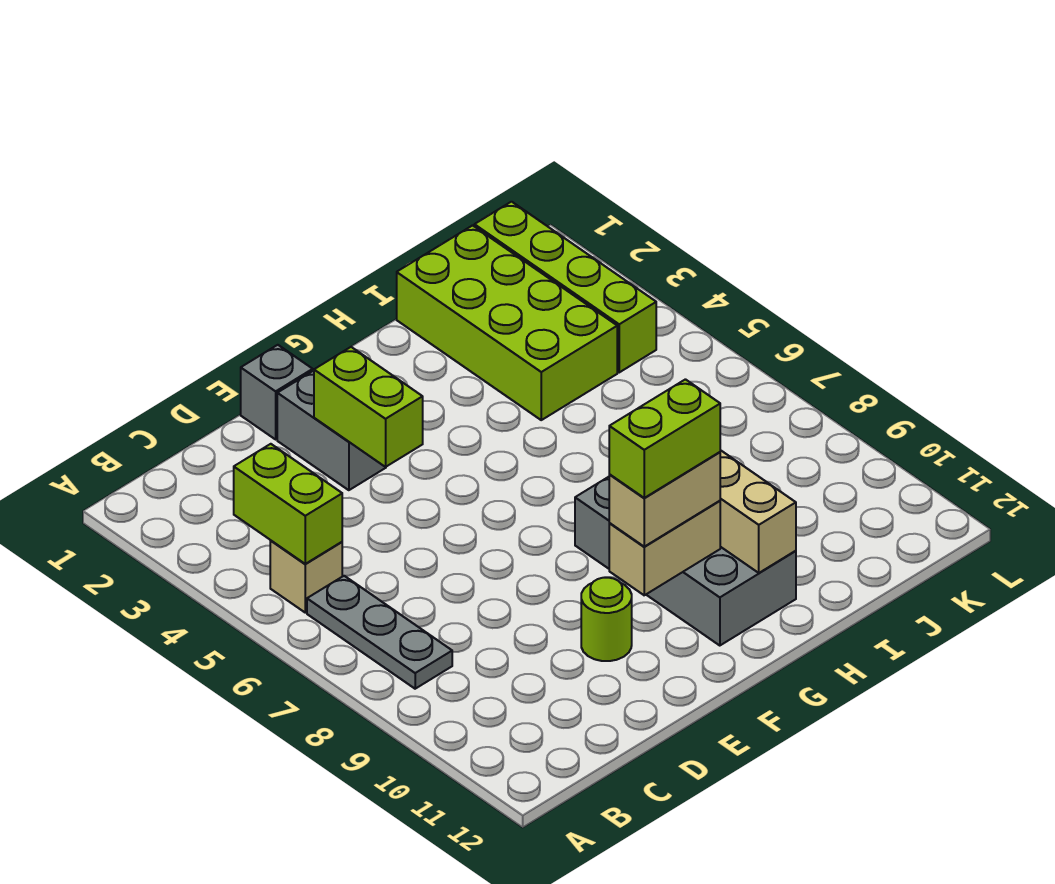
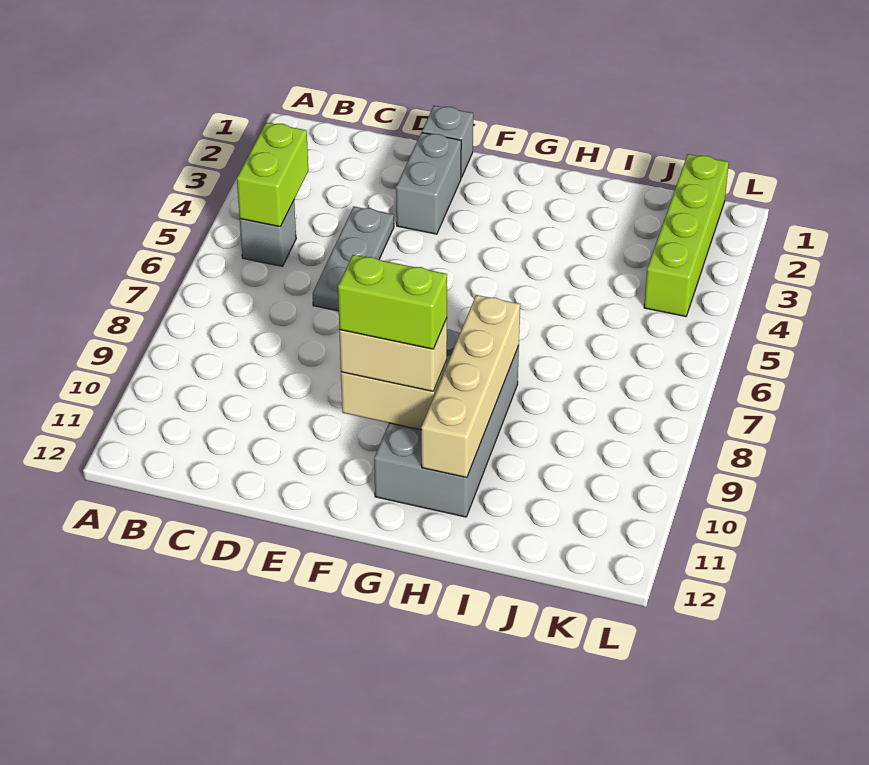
tan brick B5 level 1 -> grey brick B5 level 1
grey plate B6:B8 level 1 -> grey plate D4:D6 level 1
lime brick E3:E4 level 2 -> none
lime round brick E10 level 1 -> none
lime brick I1:J4 level 1 -> none

